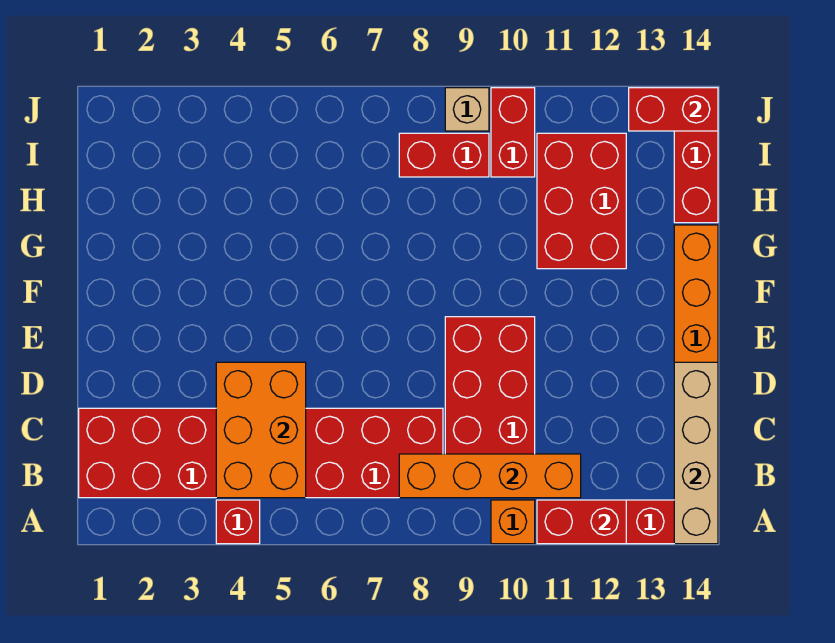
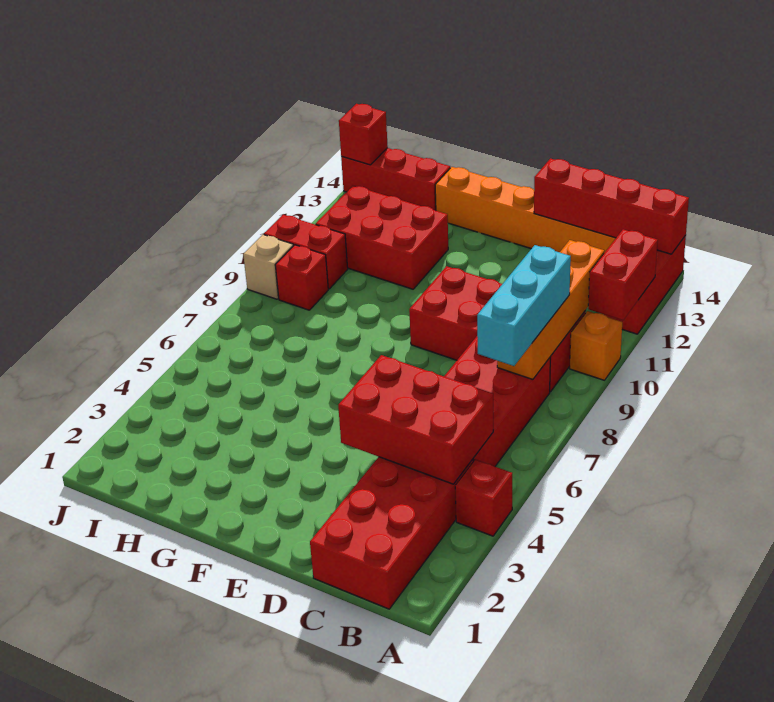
tan brick A14:D14 level 2 -> red brick A14:D14 level 2
orange brick B4:D5 level 2 -> red brick B4:D5 level 2
none -> cyan brick B7:B9 level 3
red brick I8:I9 level 1 -> red brick I9 level 1
red brick J13:J14 level 2 -> red brick J14 level 2

